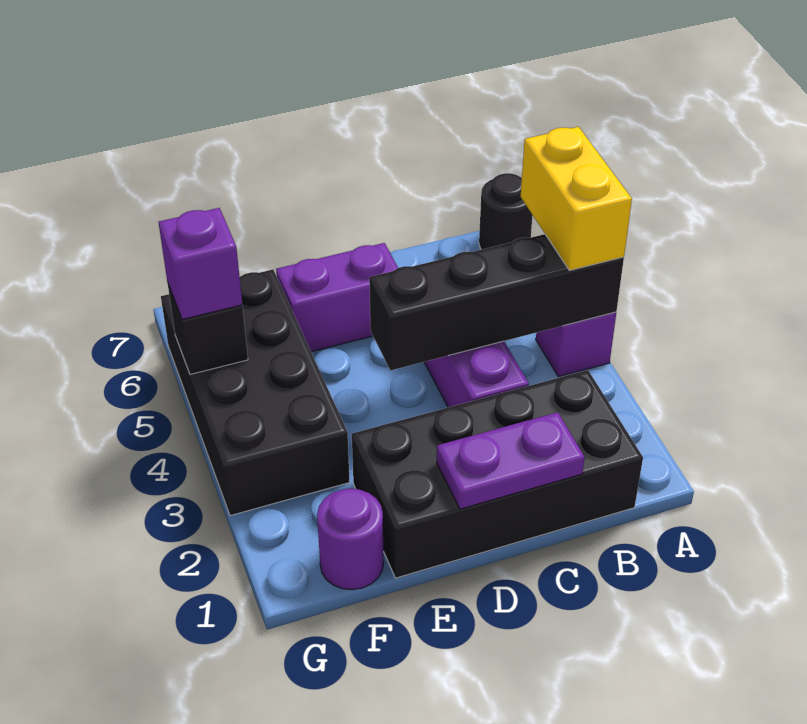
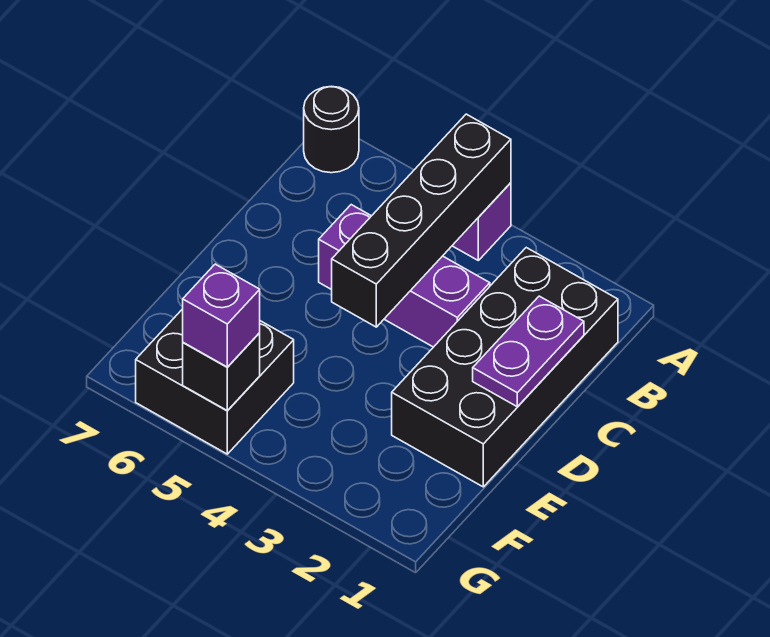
yellow brick A4:A5 level 3 -> none
purple brick D6:E6 level 1 -> none
purple round brick F1 level 1 -> none
black brick F3:G6 level 1 -> black brick F5:G6 level 1

